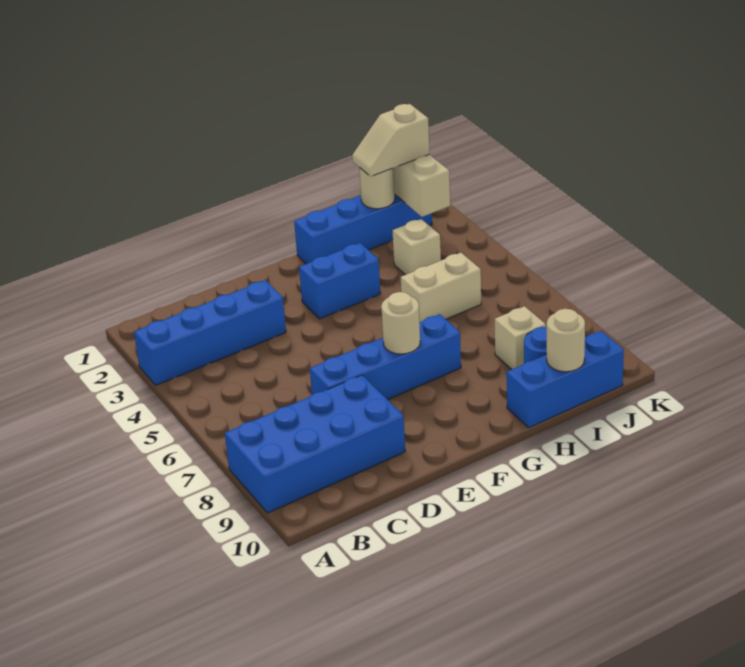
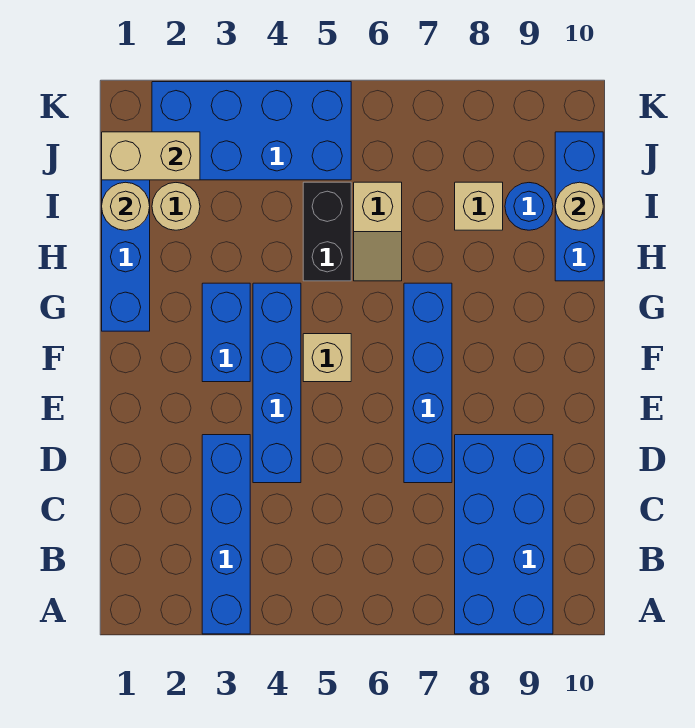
none -> blue brick D4:G4 level 1
tan round brick F7 level 2 -> tan round brick I2 level 1
tan brick H5:I5 level 1 -> black brick H5:I5 level 1
tan slope I1:J1 level 3 top J -> tan slope H6:I6 level 1 top I
tan brick I3 level 1 -> tan brick F5 level 1
none -> blue brick J2:K5 level 1

